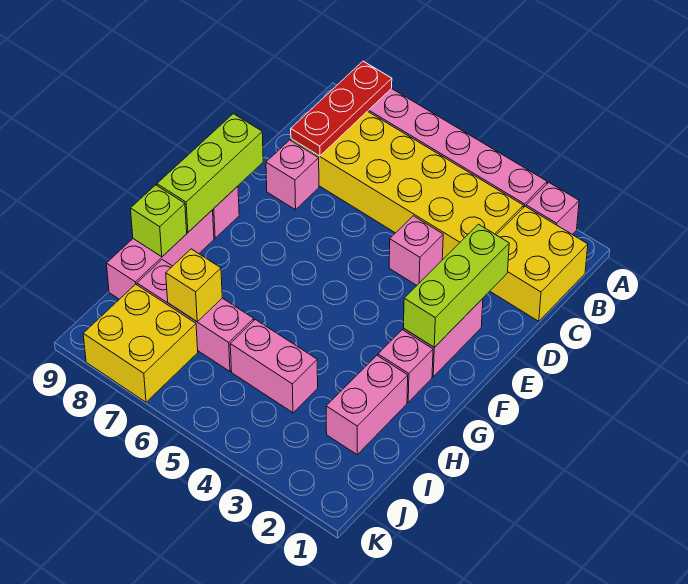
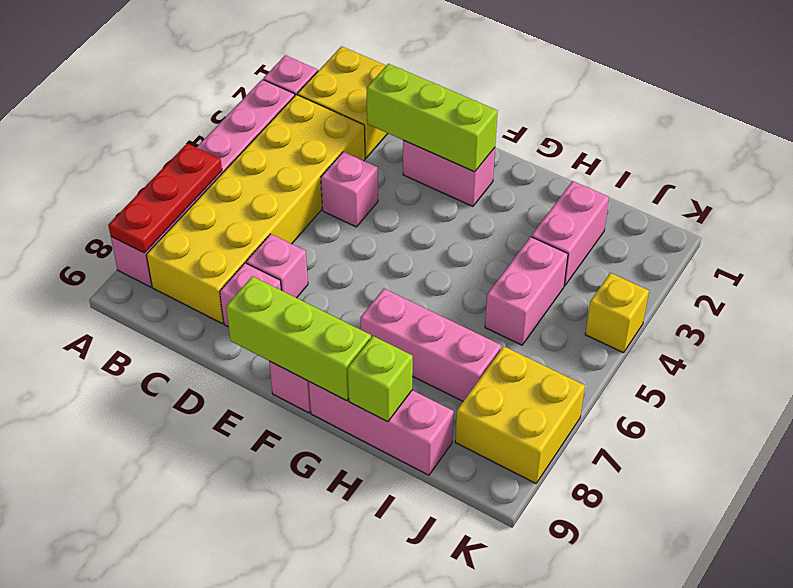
red plate A8:C8 level 2 -> red plate A6:A8 level 2
pink brick G2 level 1 -> pink brick D7 level 1
pink brick H2:I2 level 1 -> pink brick I2:I3 level 1
pink brick I6:I8 level 1 -> pink brick G7:I7 level 1
yellow brick I7 level 2 -> yellow brick K4 level 1

